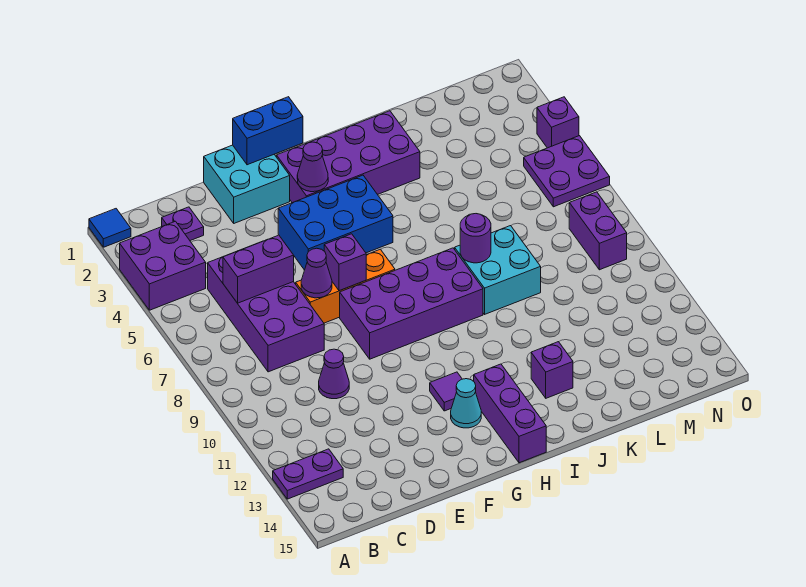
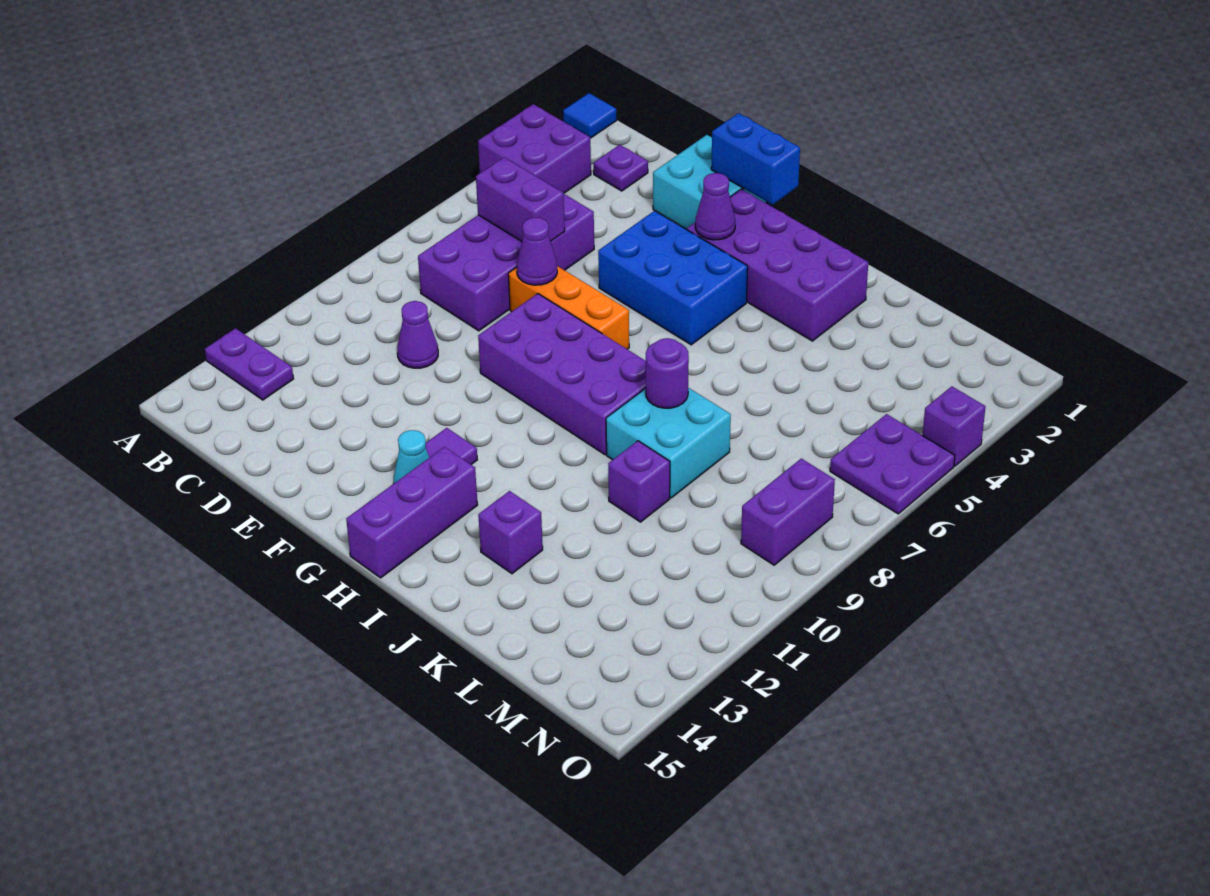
purple brick F7 level 2 -> purple brick K10 level 1

